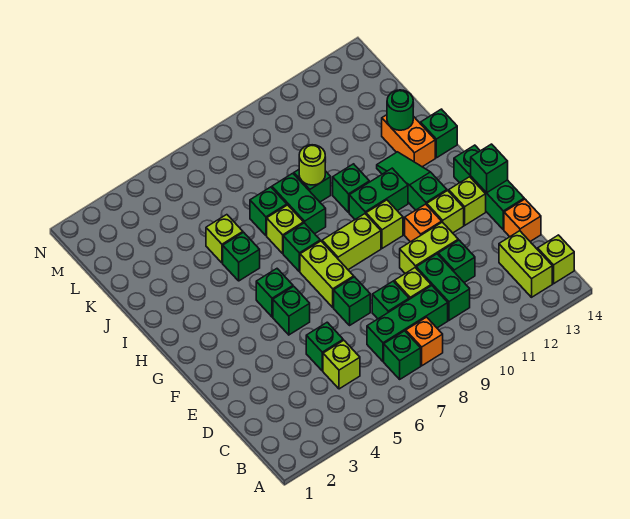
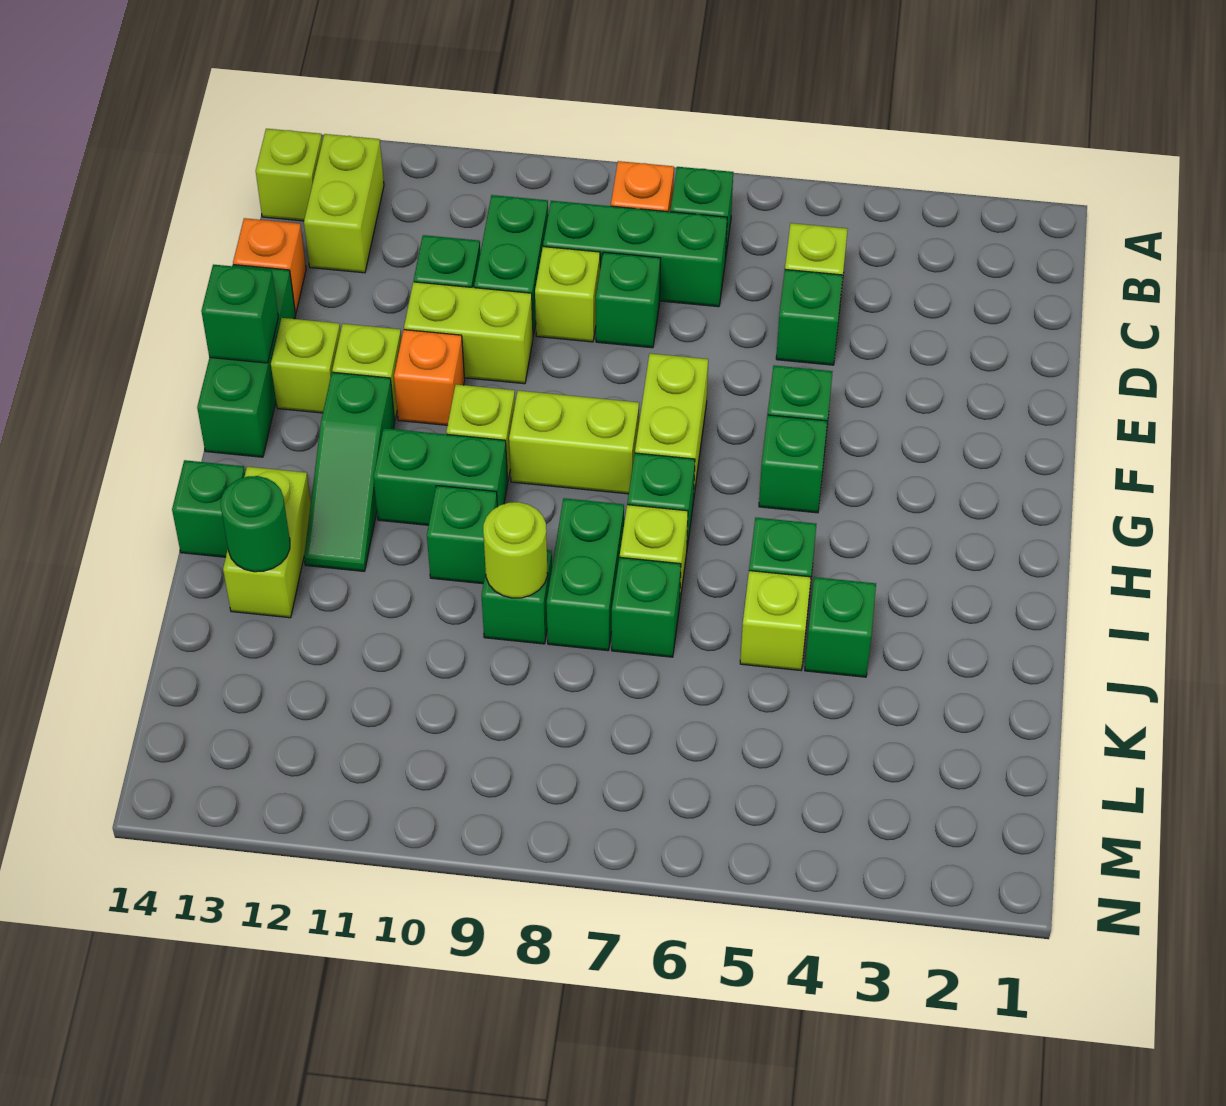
green brick E7 level 1 -> green brick J4 level 1
orange brick I13:J13 level 1 -> lime brick I13:J13 level 1

